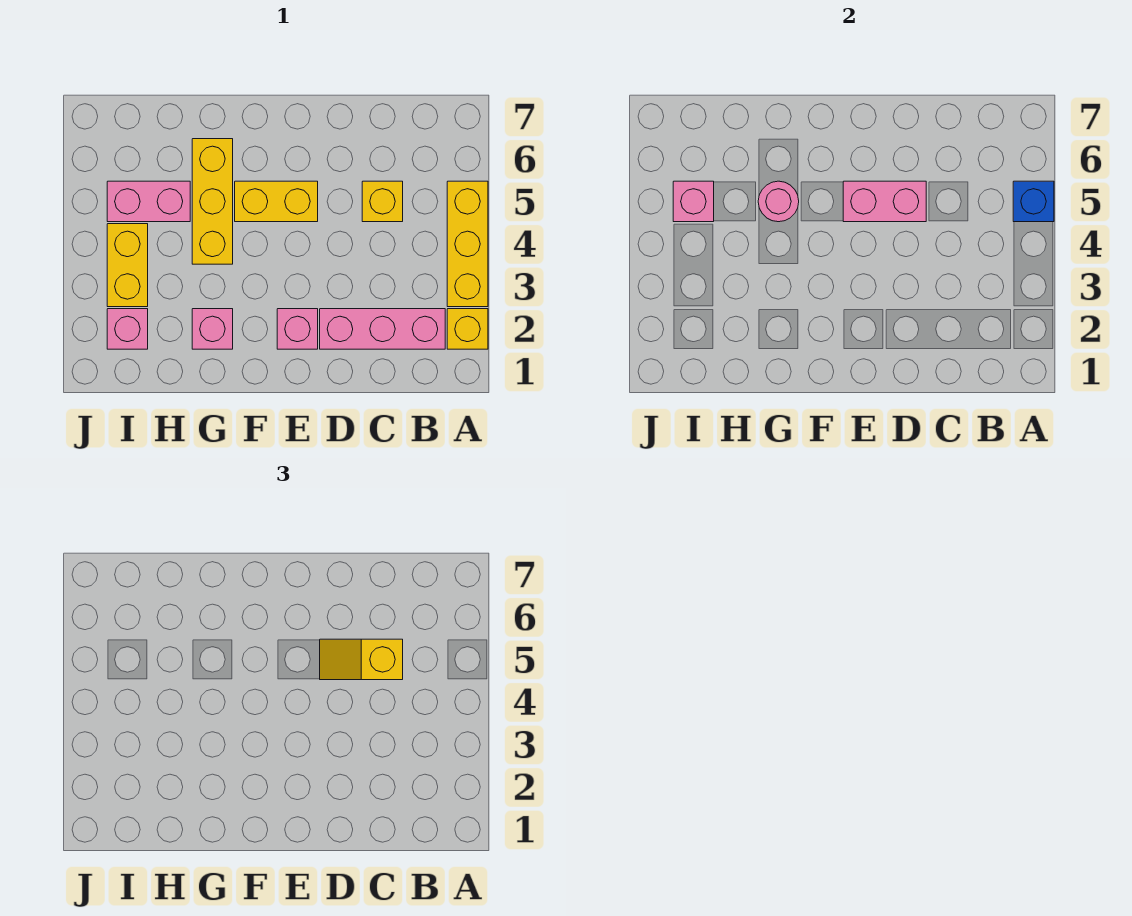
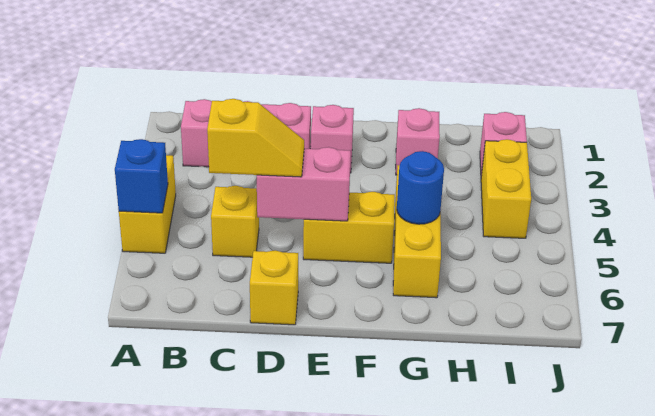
yellow brick A2 level 1 -> yellow brick D7 level 1
yellow brick A3:A5 level 1 -> yellow brick A4:A5 level 1
pink round brick G5 level 2 -> blue round brick G5 level 2
pink brick H5:I5 level 1 -> none
pink brick I5 level 2 -> none

